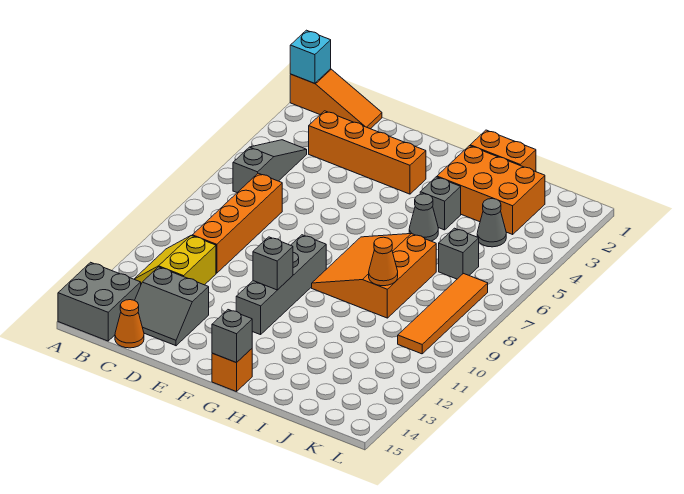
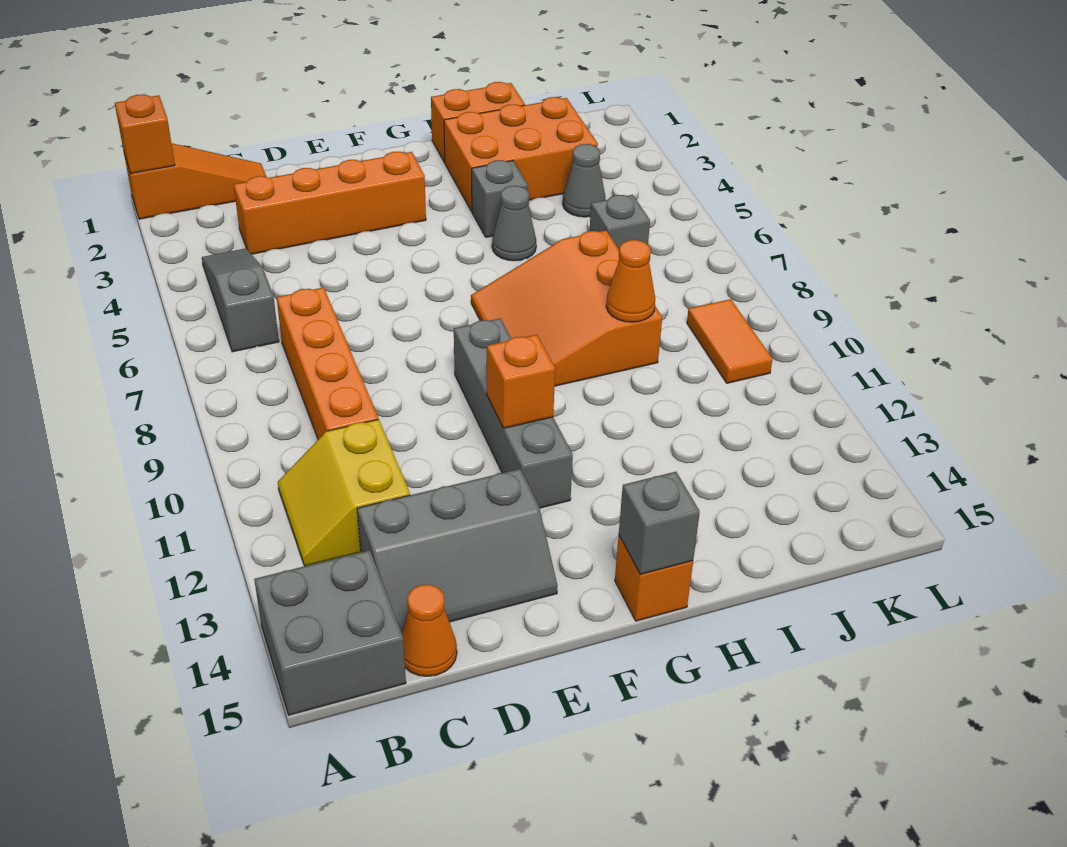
cyan brick A1 level 2 -> orange brick A1 level 2
grey slope C13:D14 level 1 top 13 -> grey slope C13:E14 level 1 top 13
grey brick F11 level 2 -> orange brick F11 level 2
orange tile K7:K10 level 1 -> orange tile K9:K10 level 1

